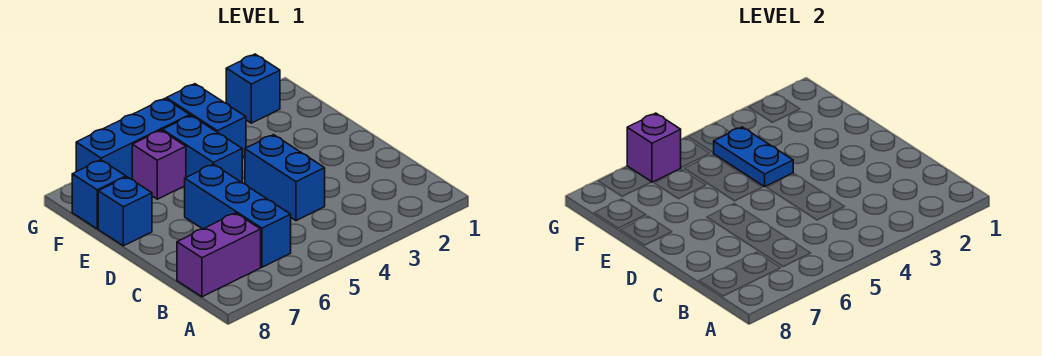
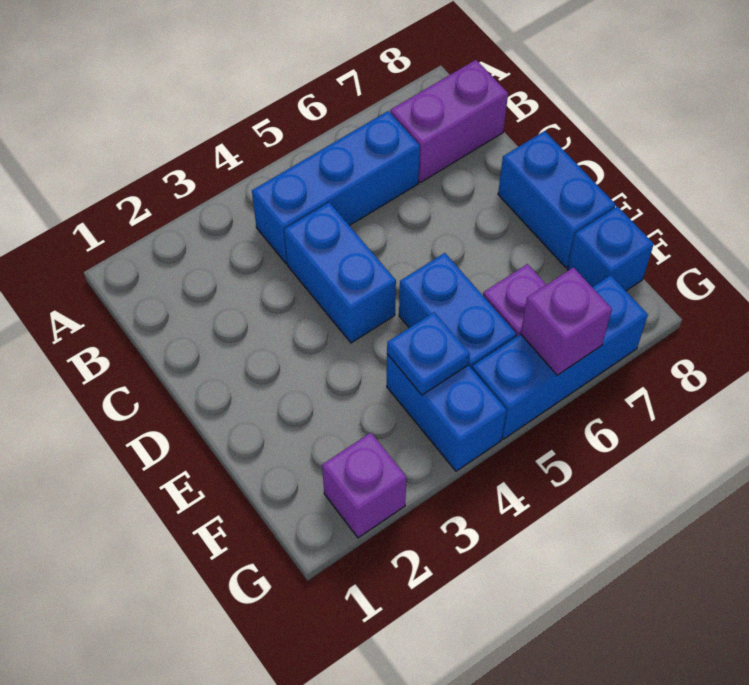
blue brick B6:D6 level 1 -> blue brick B4:B6 level 1
blue plate E4:F4 level 2 -> blue plate F4 level 2
blue brick E8 level 1 -> blue brick D8:E8 level 1
blue brick G2 level 1 -> purple brick G2 level 1

